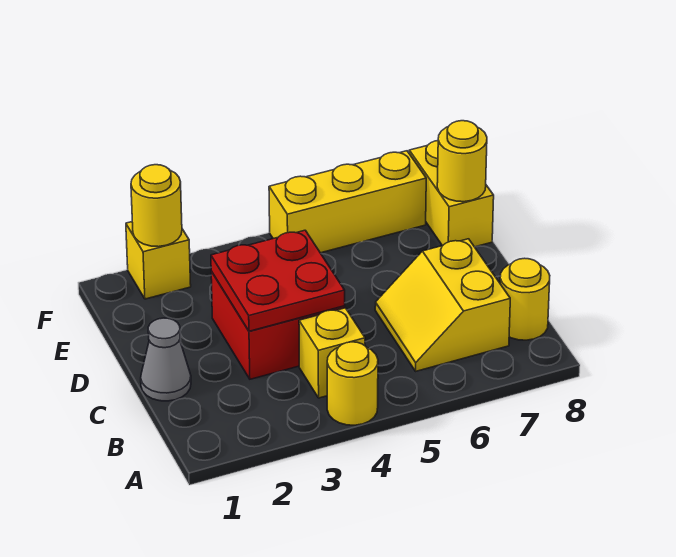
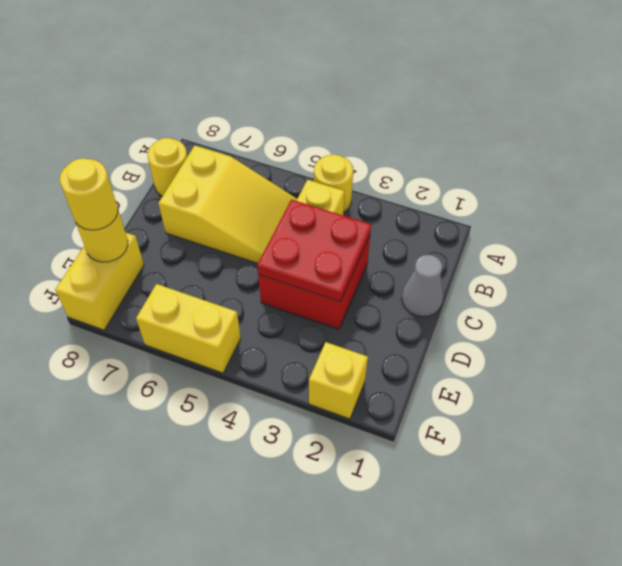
yellow slope B6:C7 level 1 top 7 -> yellow slope B5:C7 level 1 top 7
yellow round brick F2 level 2 -> yellow round brick E8 level 3
yellow brick F5:F7 level 1 -> yellow brick F5:F6 level 1

